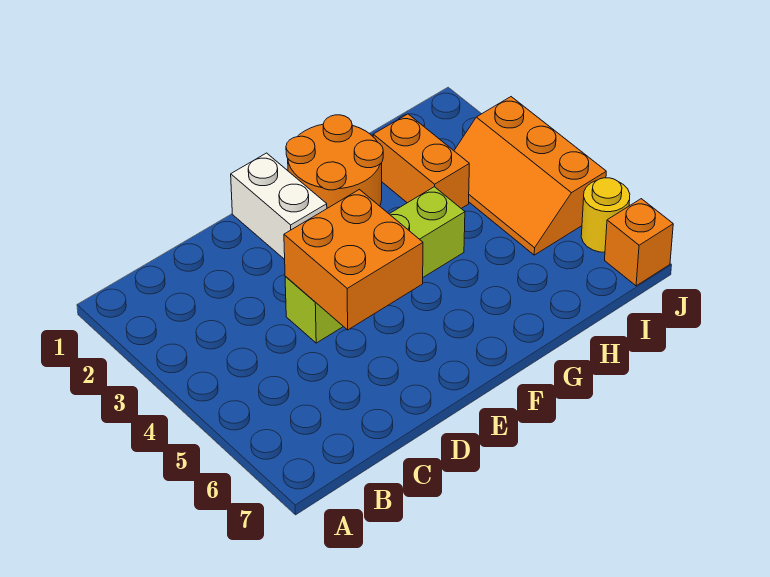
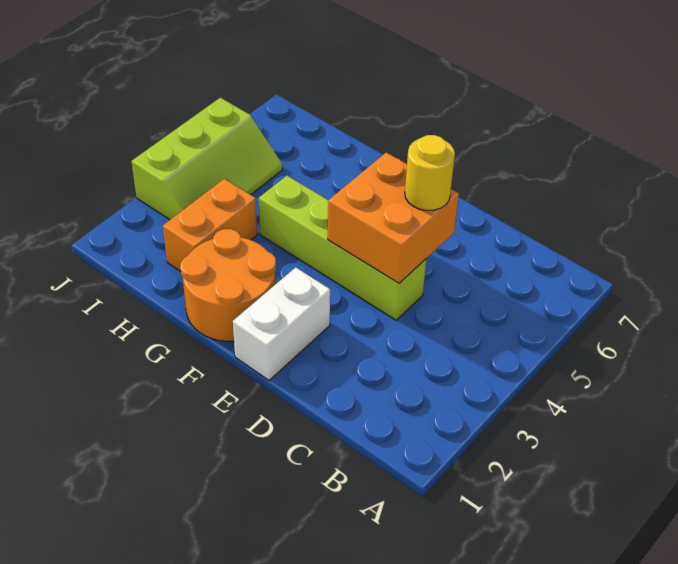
orange slope I3:J5 level 1 top J -> lime slope I3:J5 level 1 top J
yellow round brick J6 level 1 -> yellow round brick D5 level 3
orange brick J7 level 1 -> none

